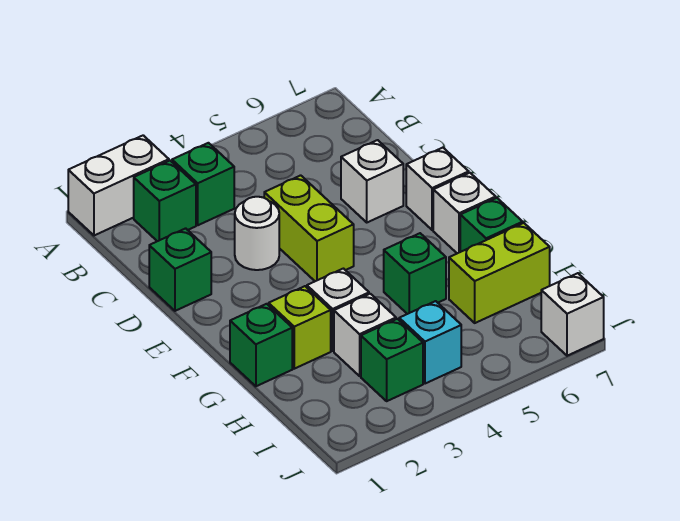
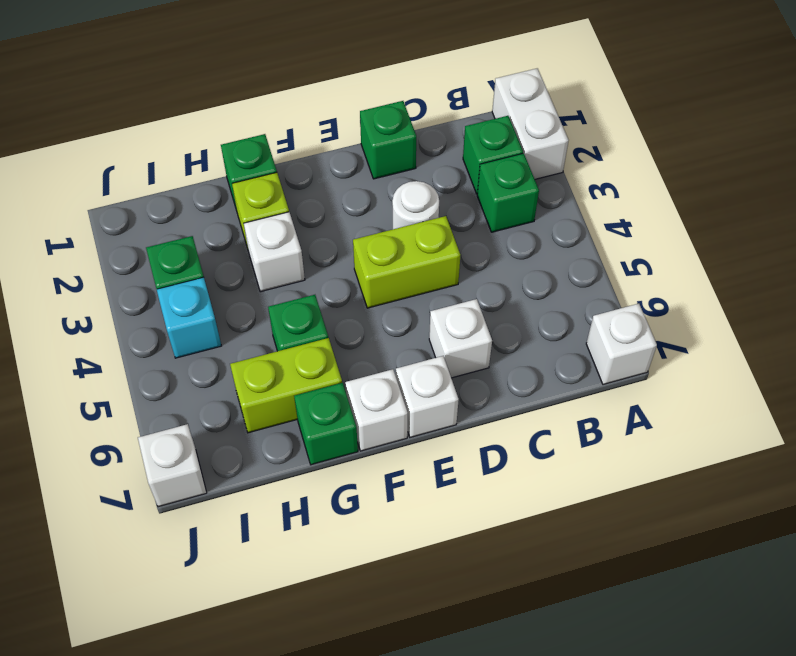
white brick H3 level 1 -> white brick A7 level 1
lime brick H6:H7 level 1 -> lime brick G6:H6 level 1

